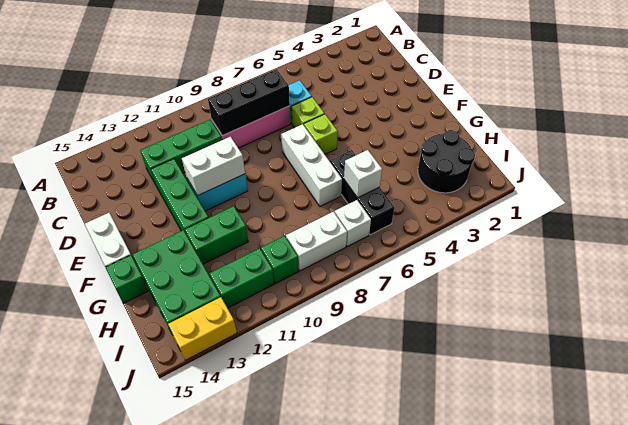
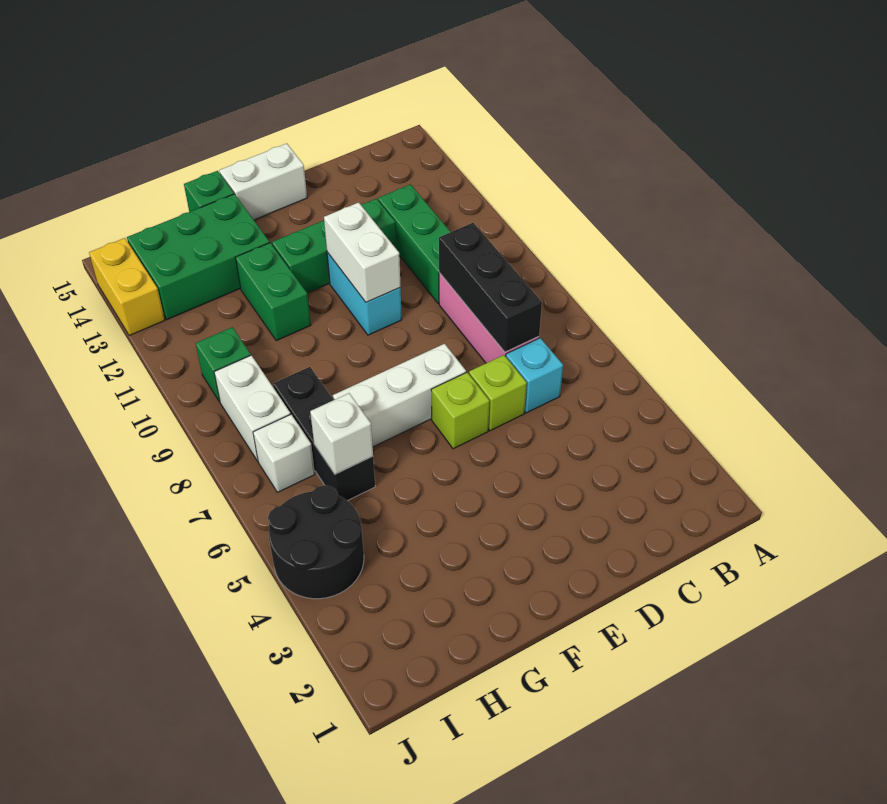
black brick G6:I6 level 1 -> black brick H6:H8 level 1
black round brick H2:I3 level 1 -> black round brick I4:J5 level 1
green brick I11:I12 level 1 -> none

